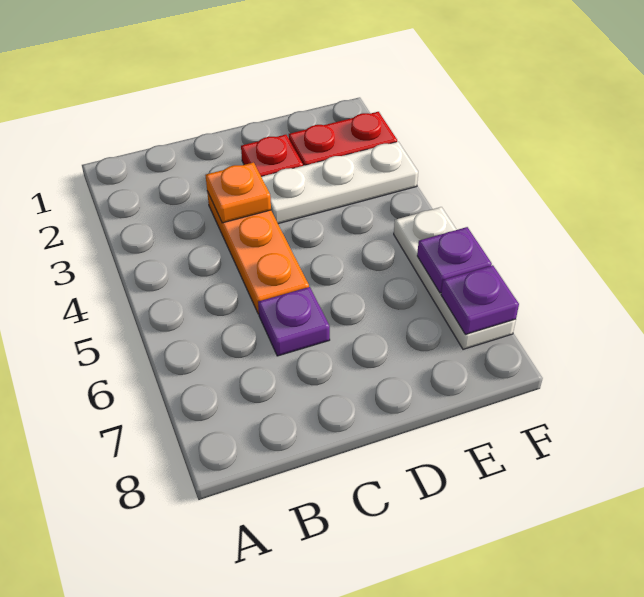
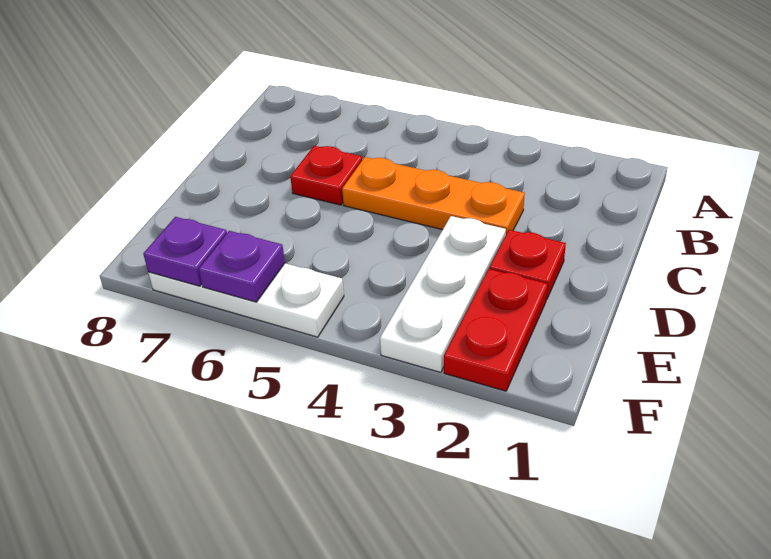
orange plate C3 level 2 -> none
purple plate C6 level 1 -> red plate C6 level 1

